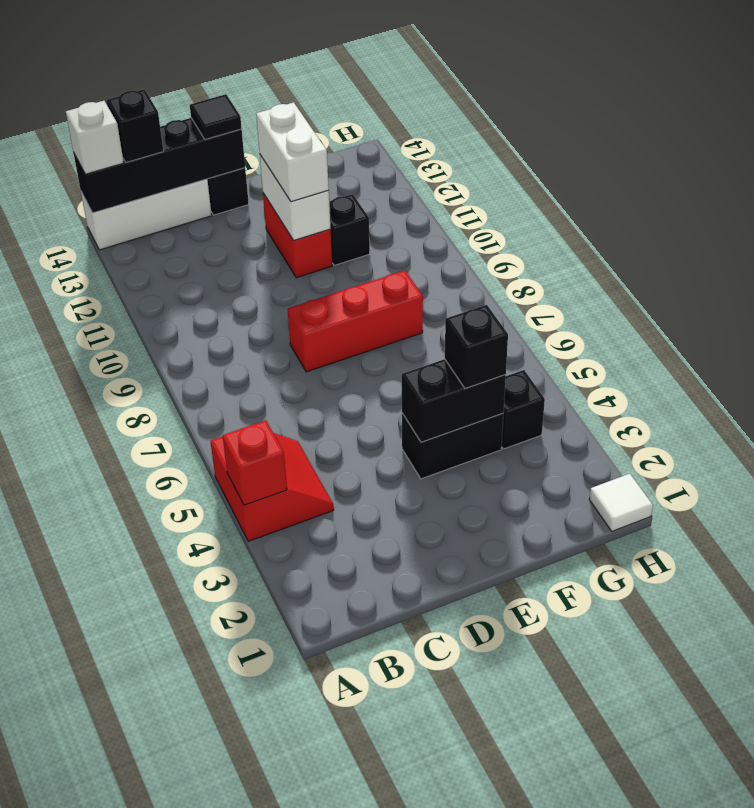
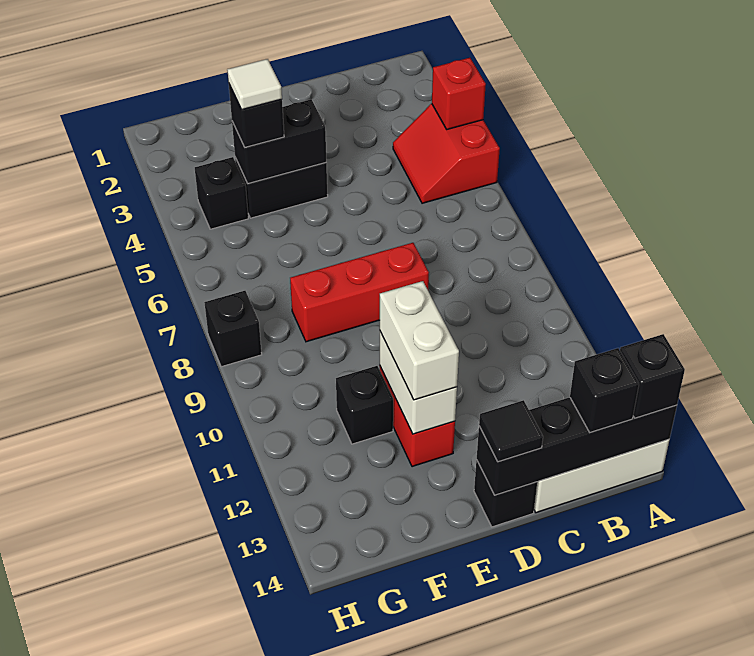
white brick A14 level 3 -> black brick A14 level 3
white tile H1 level 1 -> white tile F4 level 4
none -> black brick H8 level 1

